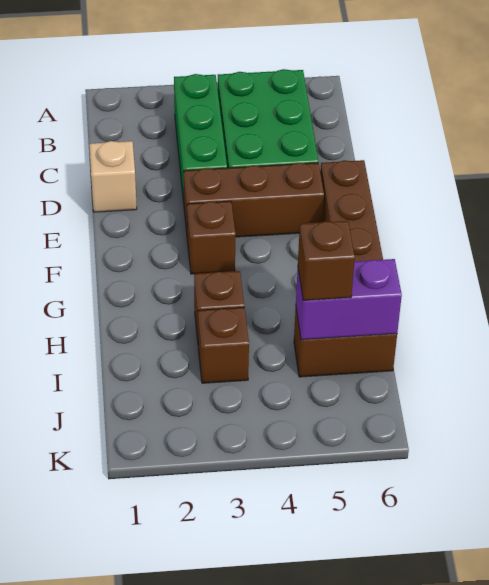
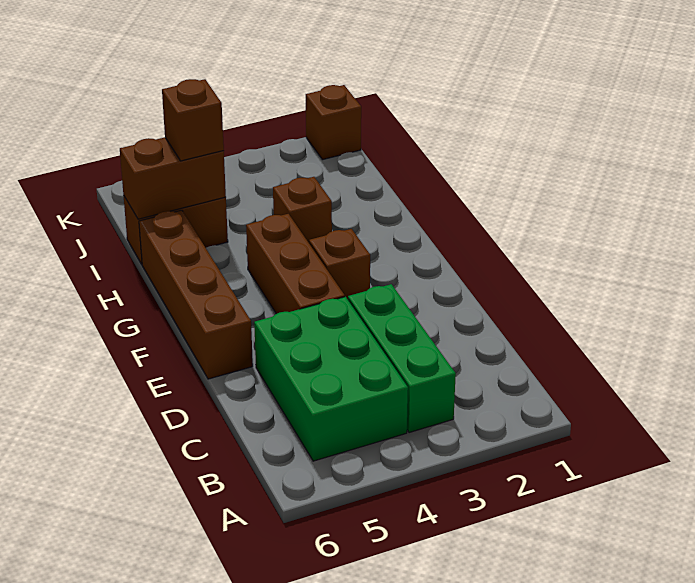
tan brick D1 level 1 -> none
brown brick E3:E5 level 1 -> brown brick E4:G4 level 1
brown brick I3 level 1 -> brown brick K1 level 1
purple brick I5:I6 level 2 -> brown brick I5:I6 level 2

